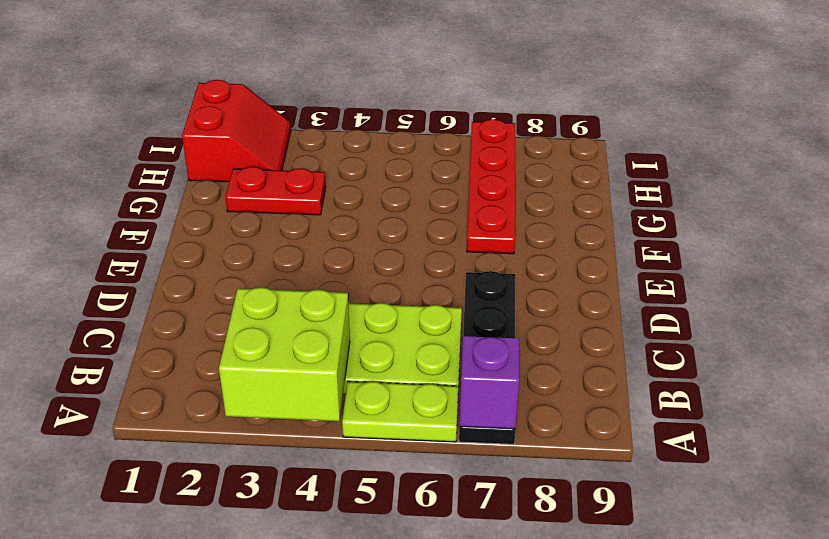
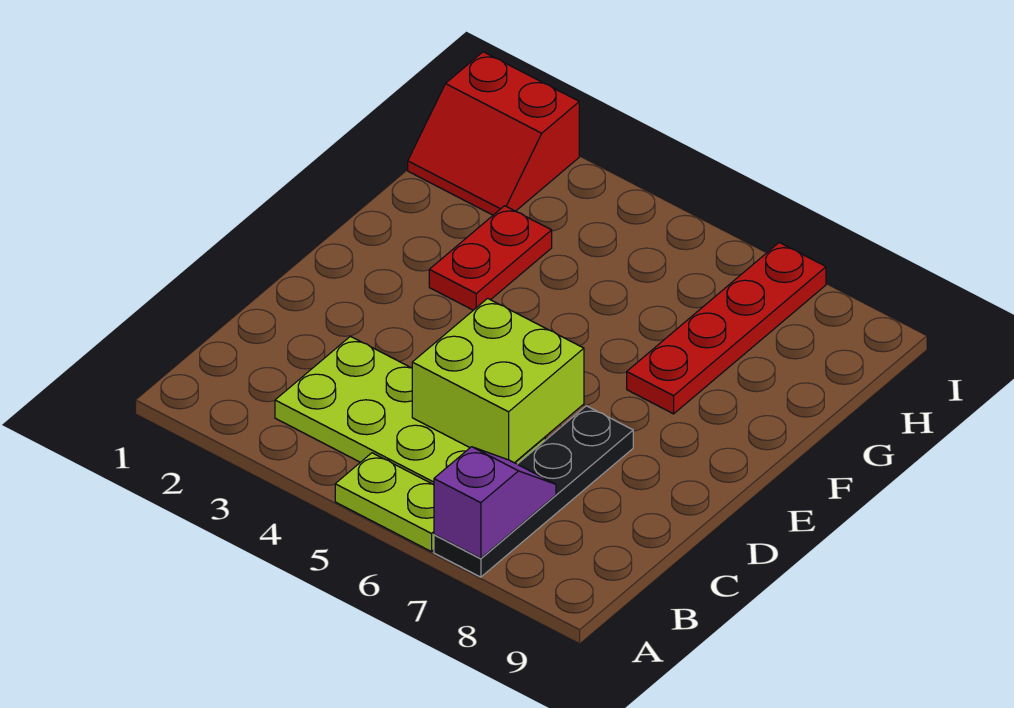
lime brick A3:B4 level 2 -> lime brick C5:D6 level 2
red plate G2:G3 level 1 -> red plate F3:G3 level 1
red slope H1:I2 level 1 top 1 -> red slope H1:I2 level 1 top I

